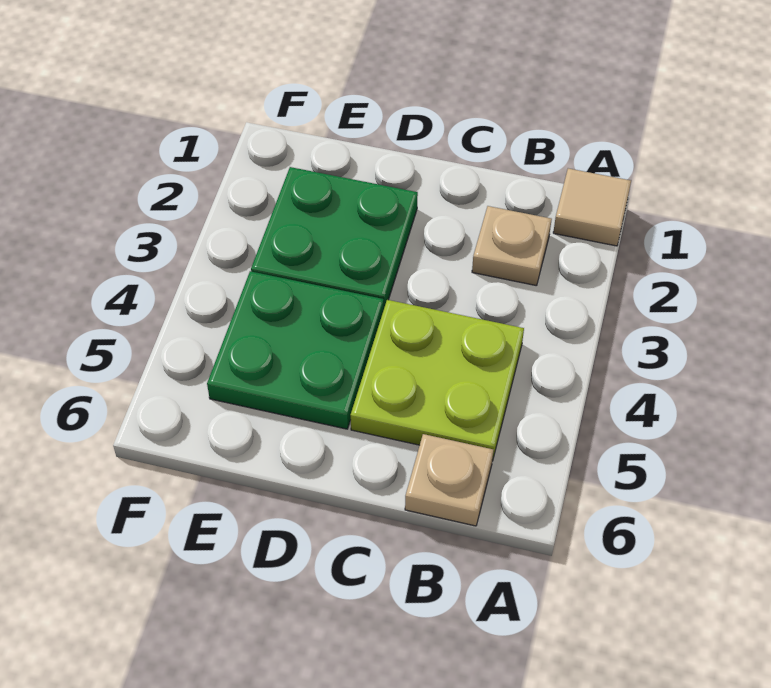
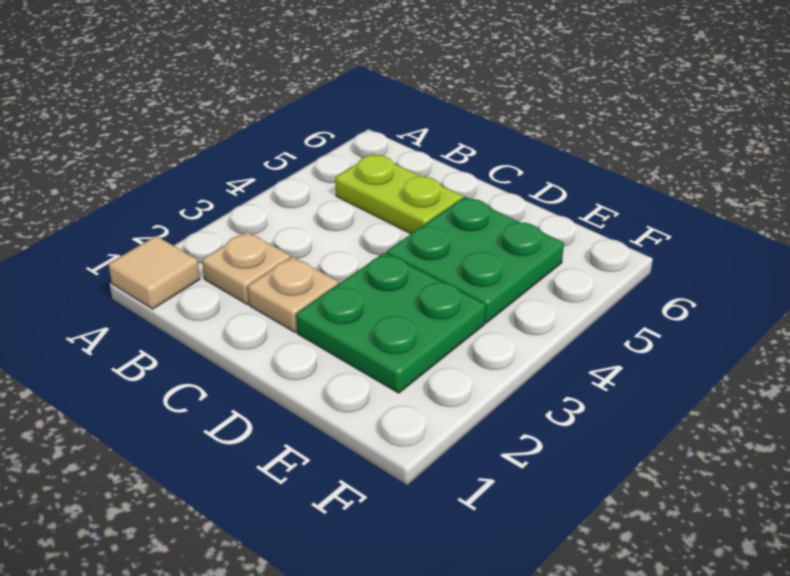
lime plate B4:C5 level 1 -> lime plate B5:C5 level 1
tan plate B6 level 1 -> tan plate C2 level 1

